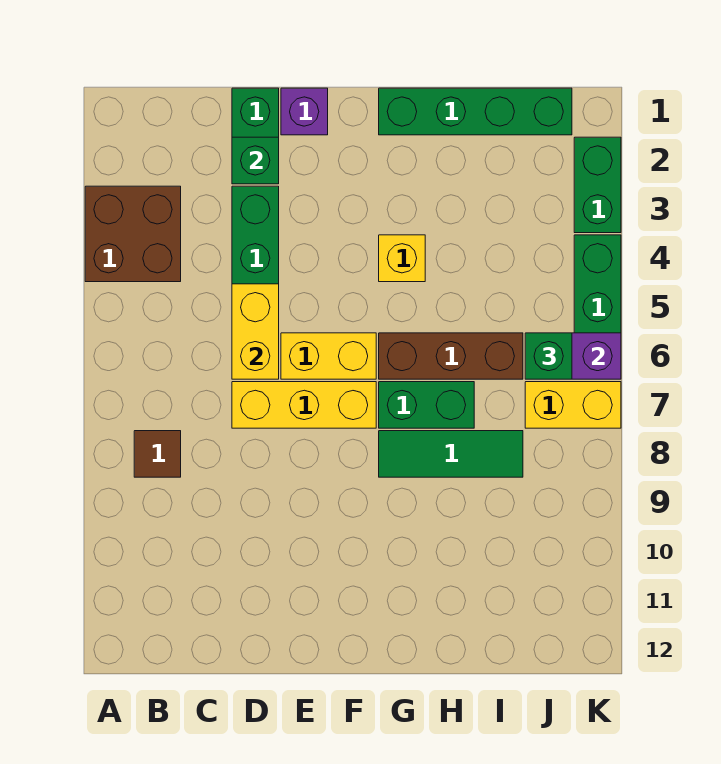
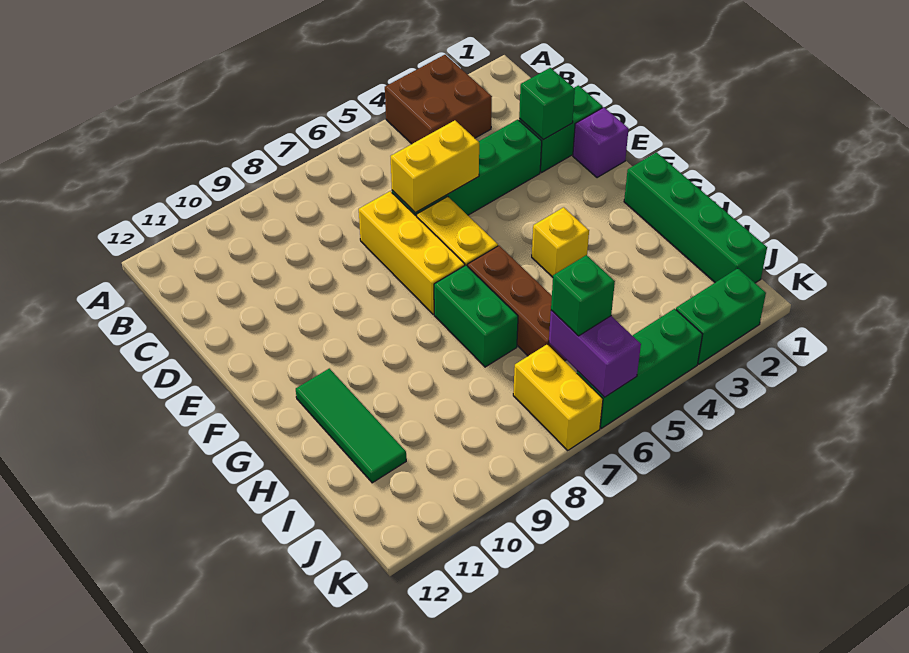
brown tile B8 level 1 -> none
green tile G8:I8 level 1 -> green tile G11:I11 level 1

